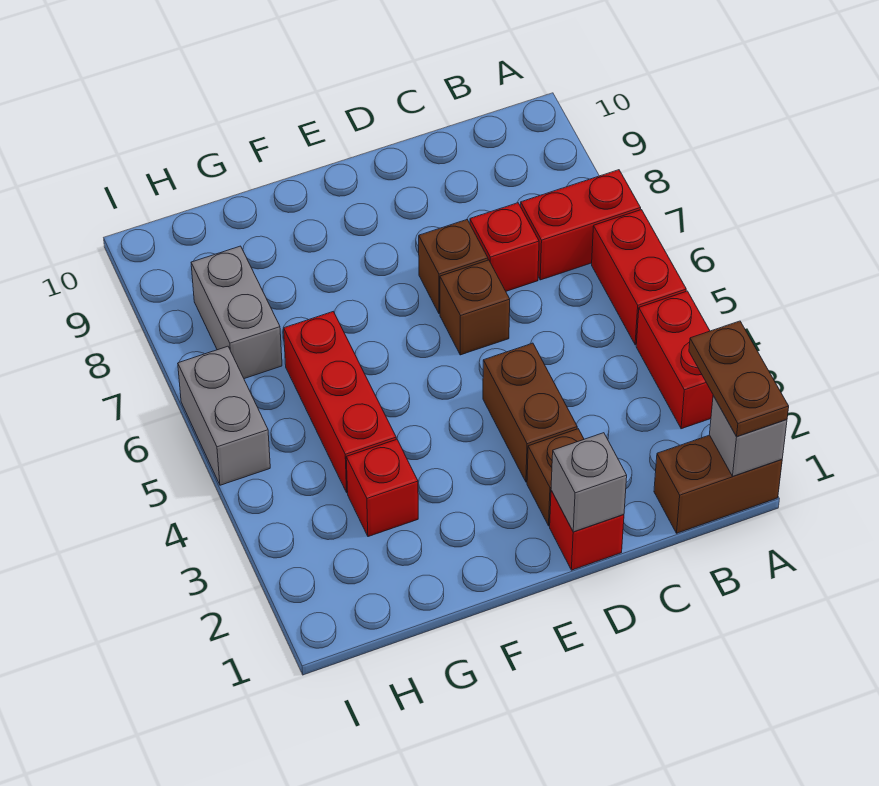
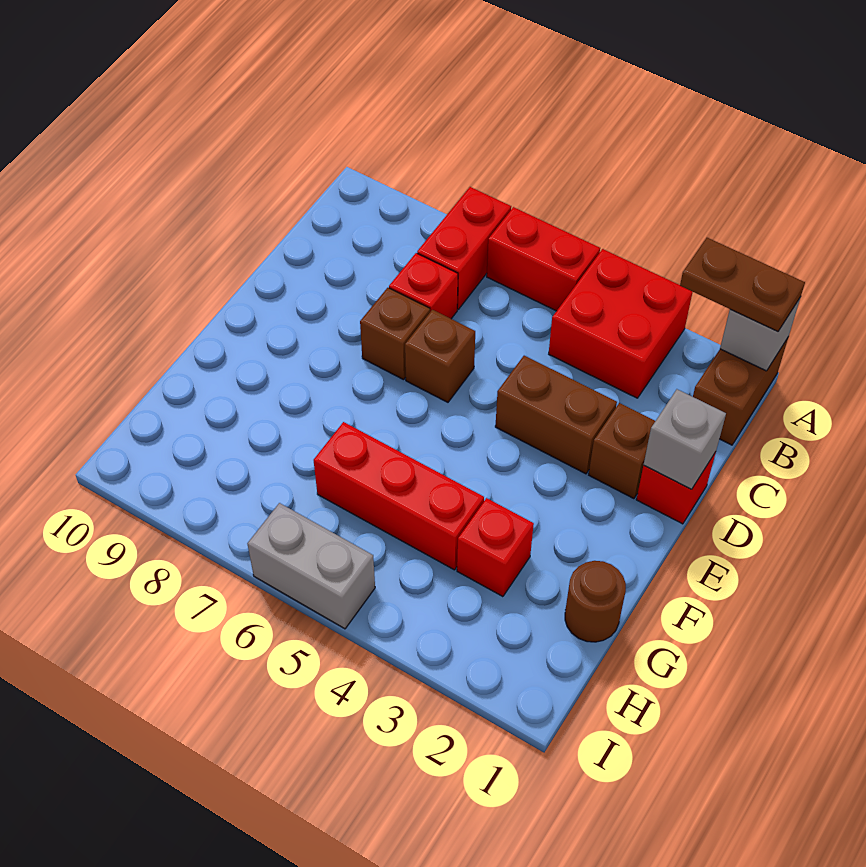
red brick A3:A4 level 1 -> red brick A3:B4 level 1
none -> brown round brick G1 level 1
grey brick H7:H8 level 1 -> none

